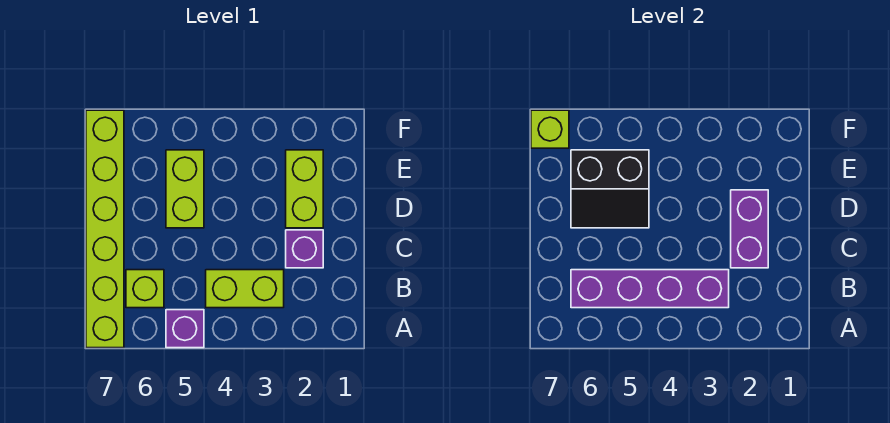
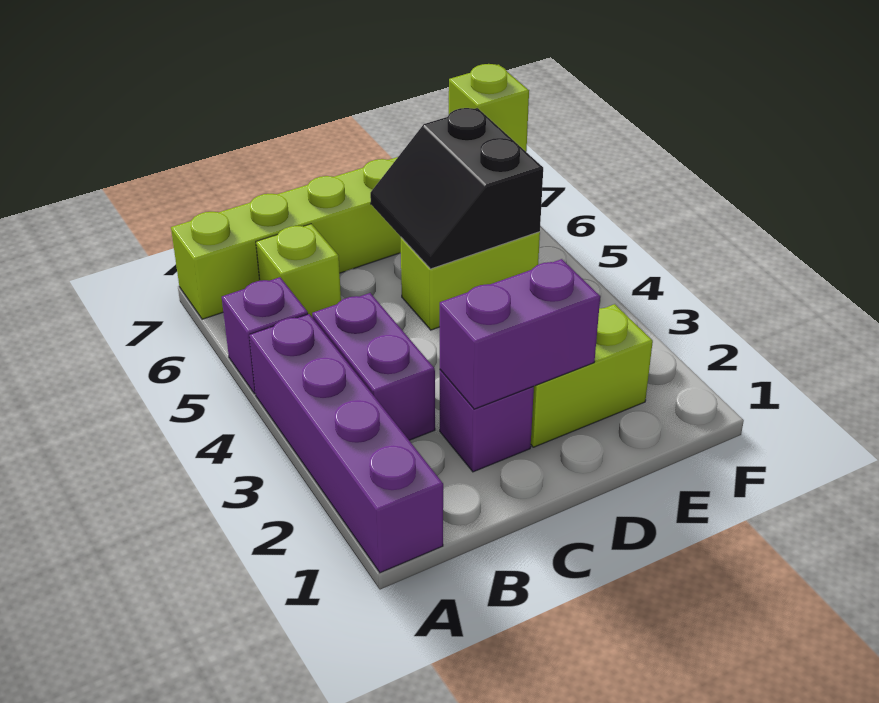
lime brick B3:B4 level 1 -> purple brick B3:B4 level 1
purple brick B3:B6 level 2 -> purple brick A1:A4 level 1

